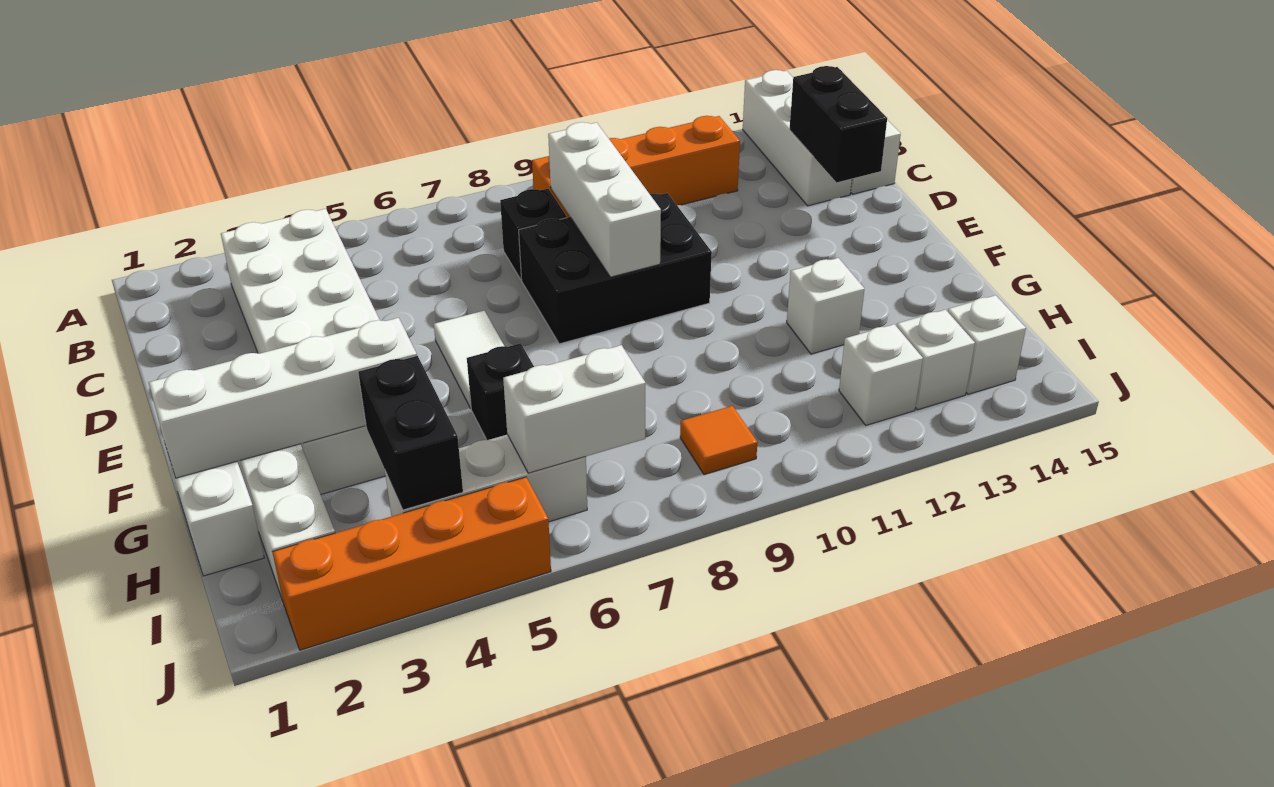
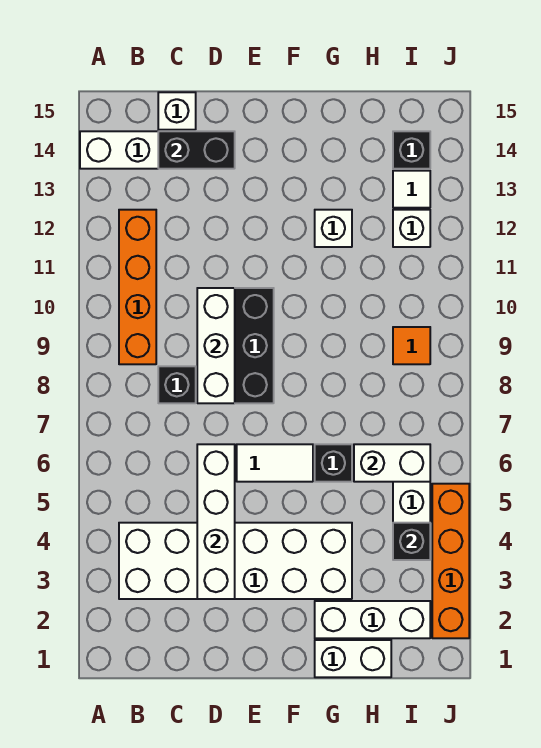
white brick C9:E9 level 2 -> white brick D8:D10 level 2
white brick G1:G4 level 2 -> white brick D3:D6 level 2
black brick H4:I4 level 2 -> black brick I4 level 2
white brick I6:I7 level 2 -> white brick H6:I6 level 2
white brick I13 level 1 -> white tile I13 level 1
white brick I14 level 1 -> black brick I14 level 1

